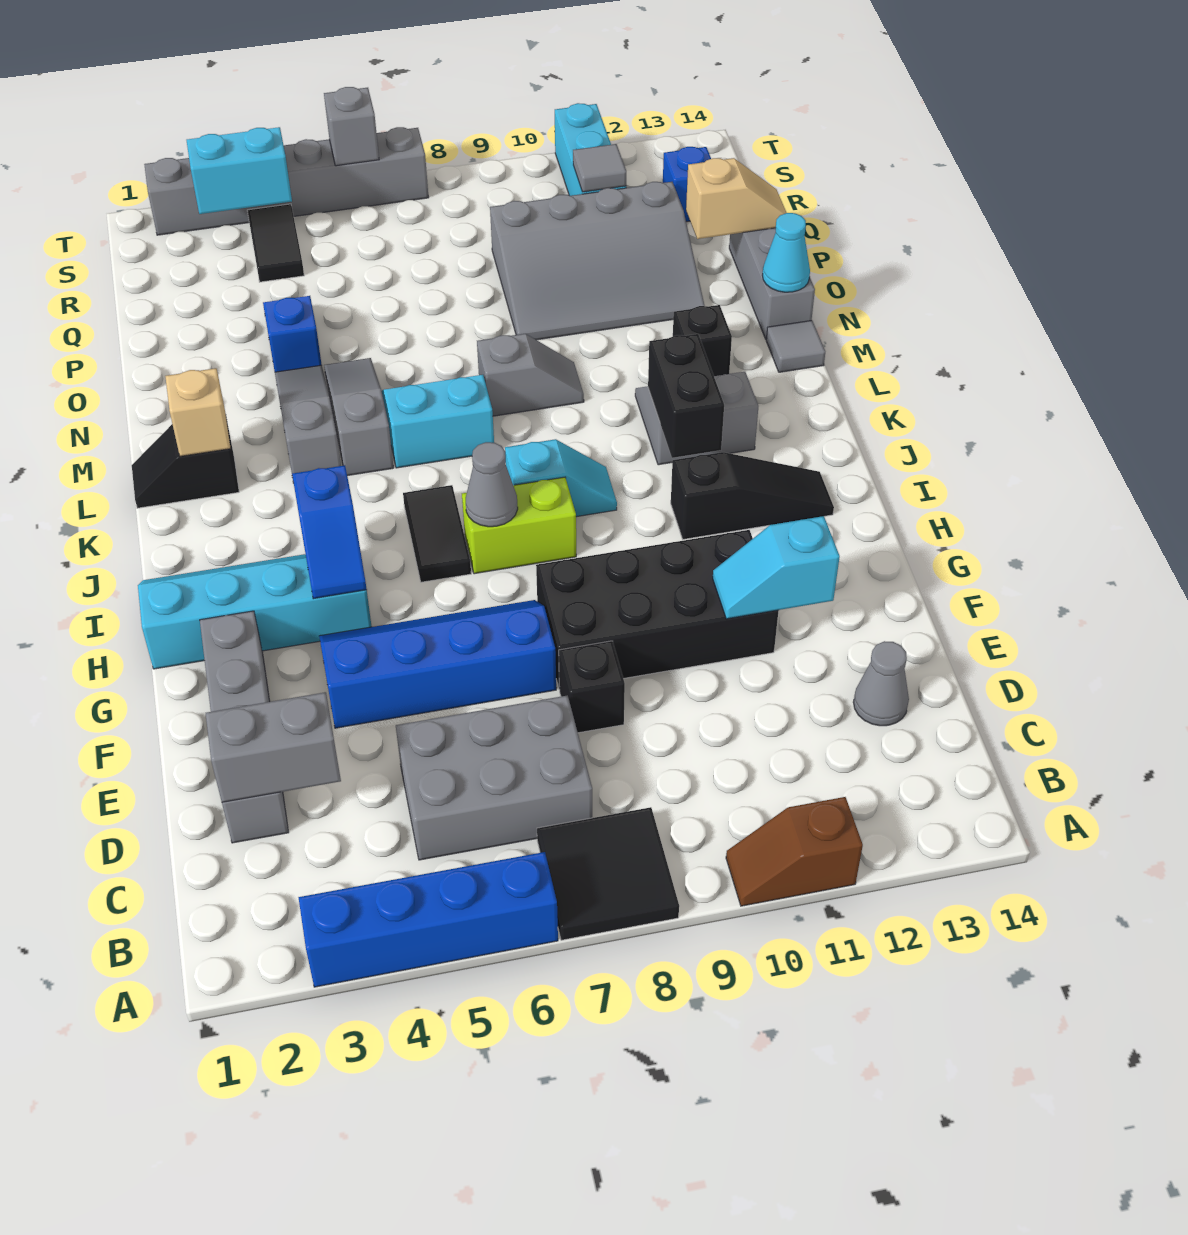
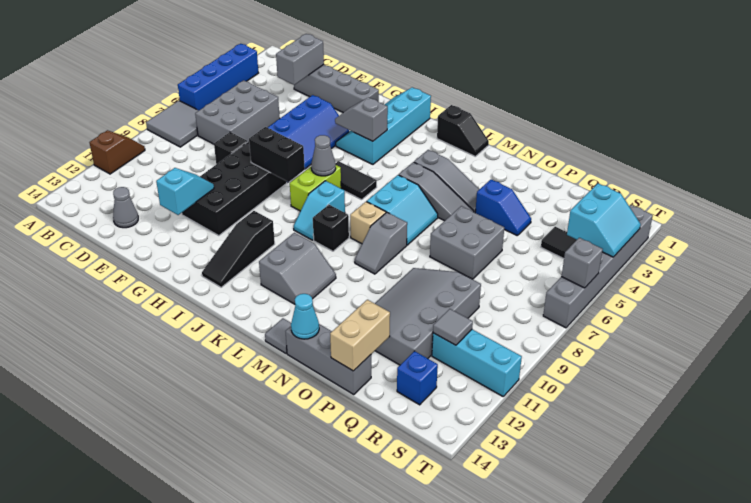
black tile A7:B8 level 1 -> grey tile A7:B8 level 1
cyan slope H1:I4 level 1 top H -> cyan slope H1:I4 level 1 top I
blue slope H4:I4 level 2 top I -> grey slope H4:I4 level 2 top I
black brick J11:K11 level 2 -> black brick G8:H8 level 2
black slope L1:L2 level 1 top 2 -> black slope K1:L1 level 1 top K
tan brick L2 level 2 -> tan brick L8 level 1
black brick M12 level 1 -> black brick K9 level 1
none -> grey brick O6:P7 level 1
tan slope P13:P14 level 2 top 13 -> tan brick P13:P14 level 2

